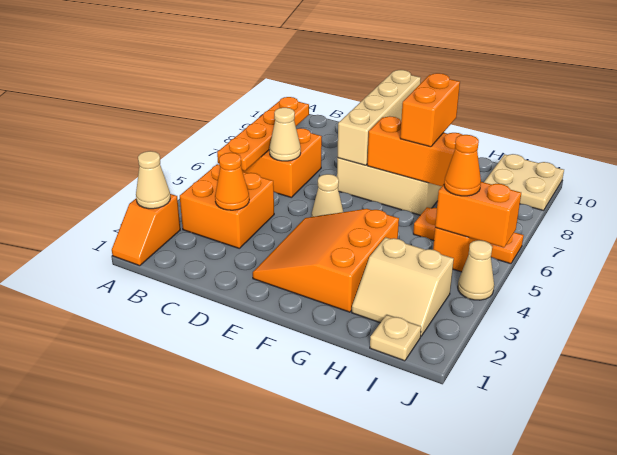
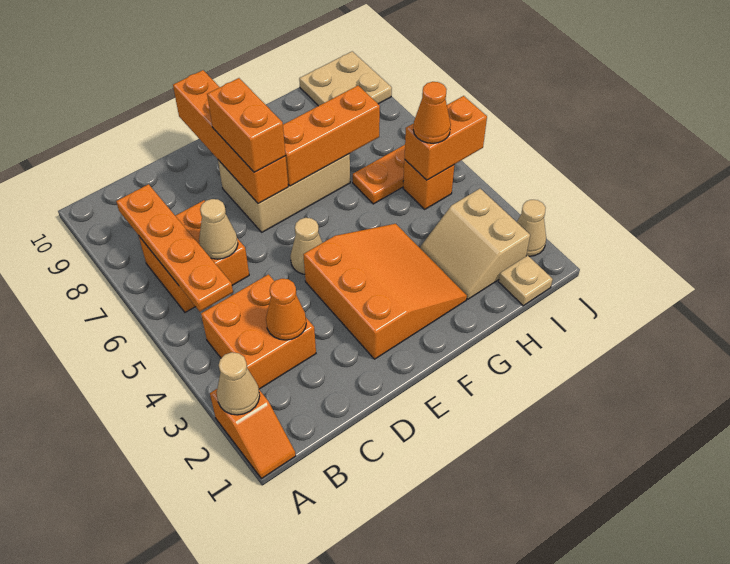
orange slope E2:G4 level 1 top G -> orange slope E2:G4 level 1 top E
tan brick E7:E10 level 2 -> orange brick E7:E10 level 2
orange brick G7:G8 level 3 -> orange brick E7:E8 level 3
tan slope H2:I3 level 1 top 3 -> tan slope H2:I3 level 1 top I
tan cone J4 level 1 -> tan cone J2 level 1

